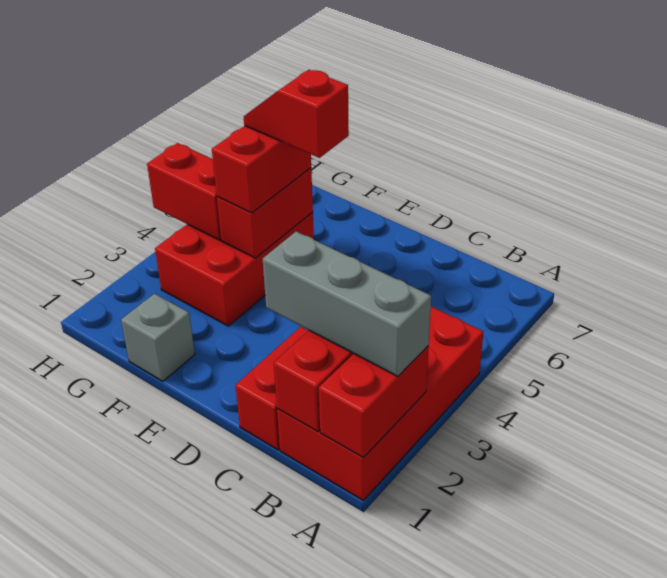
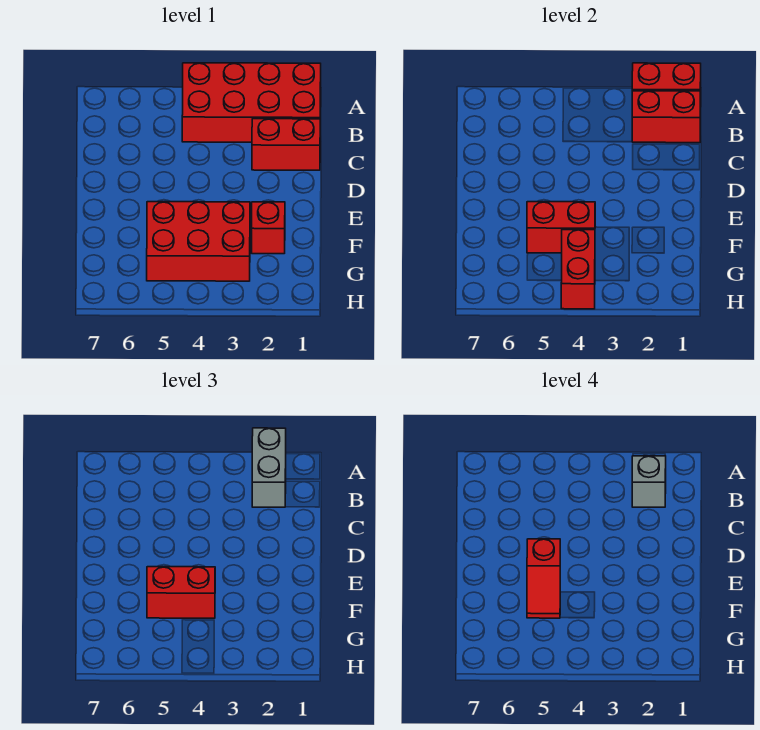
grey brick A2:C2 level 3 -> grey brick A2:B2 level 3
grey brick F1 level 1 -> grey brick B2 level 4
none -> red brick F2 level 1

